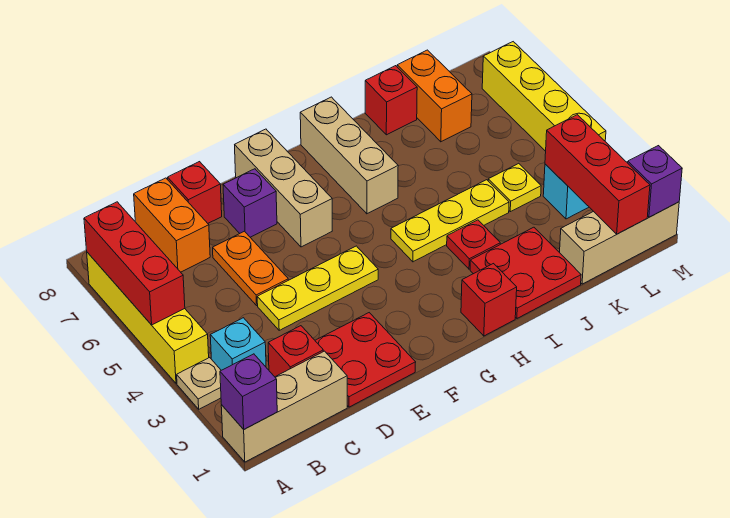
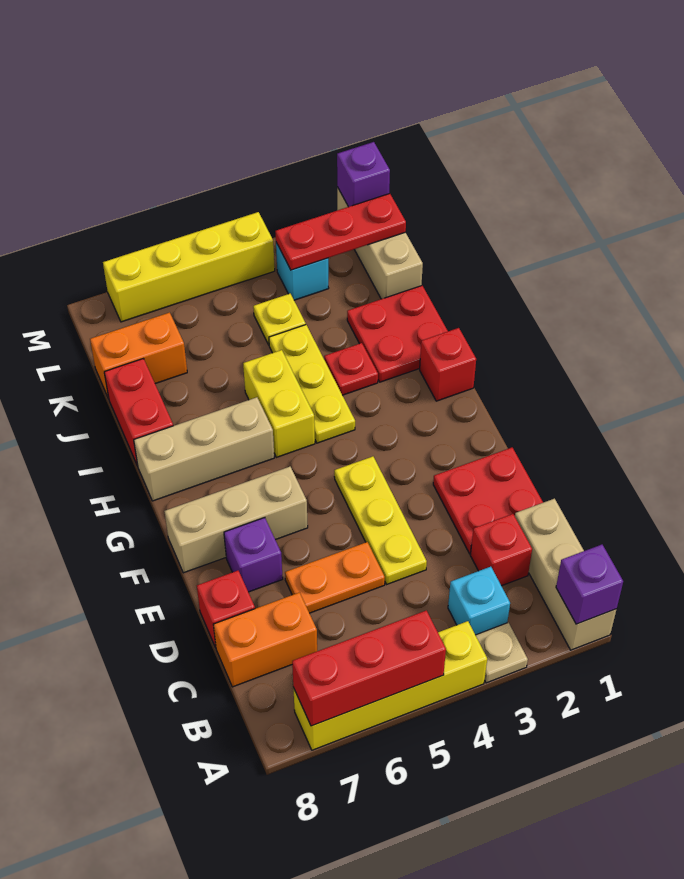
none -> yellow brick H5:I5 level 1
red brick J8 level 1 -> red brick I8:J8 level 1
red brick L1:L3 level 2 -> red plate L1:L3 level 2

